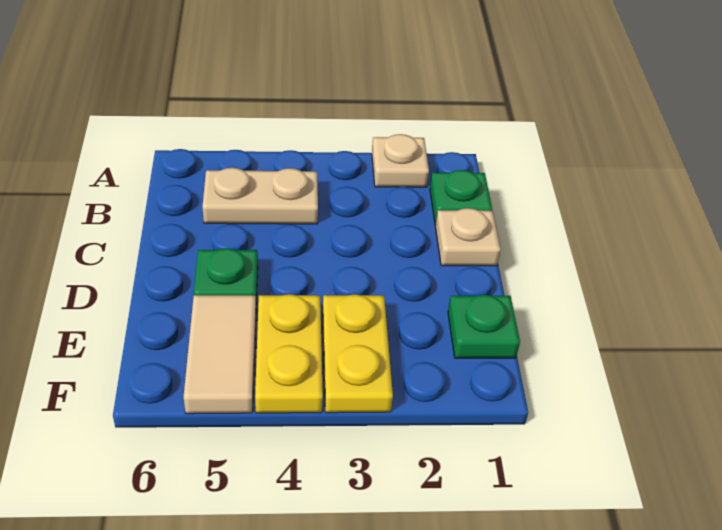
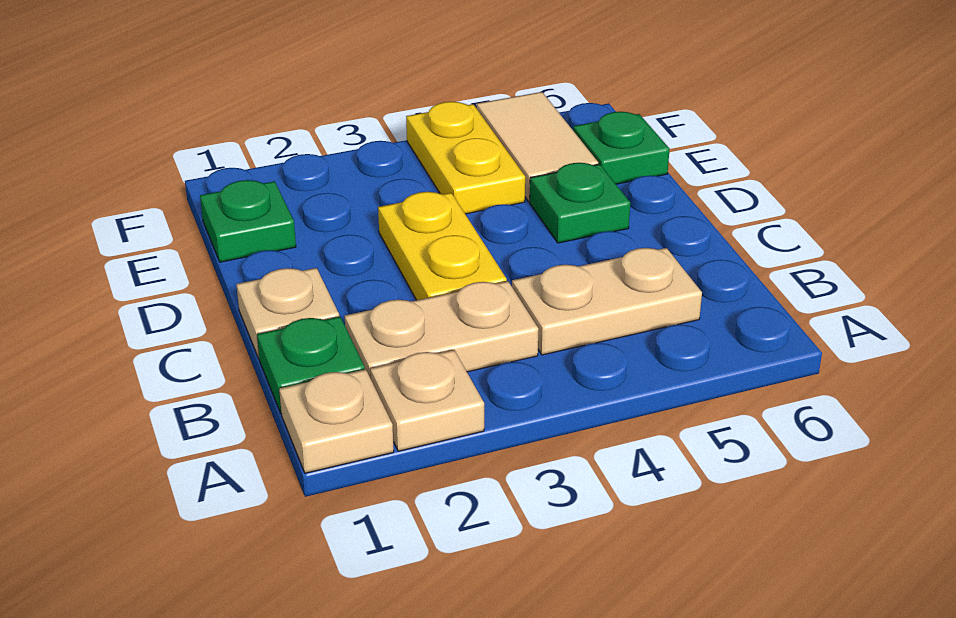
none -> tan plate A1 level 1
none -> tan plate B2:B3 level 1
yellow plate E3:F3 level 1 -> yellow plate C3:D3 level 1
none -> green plate E6 level 1

